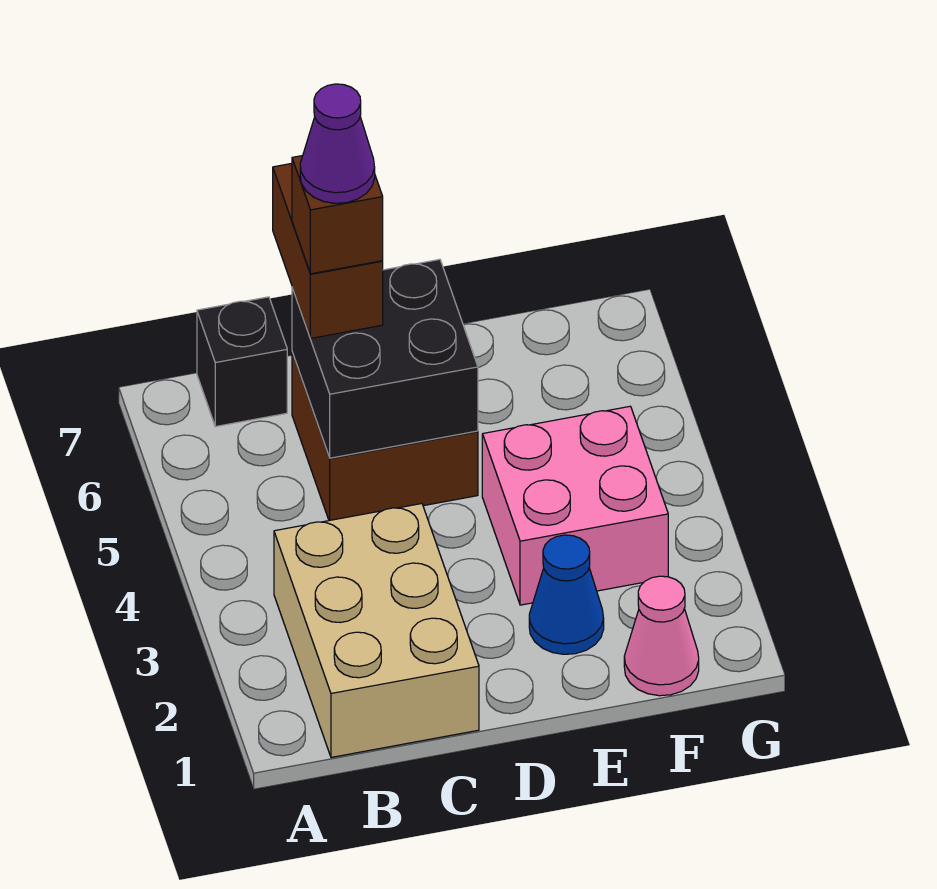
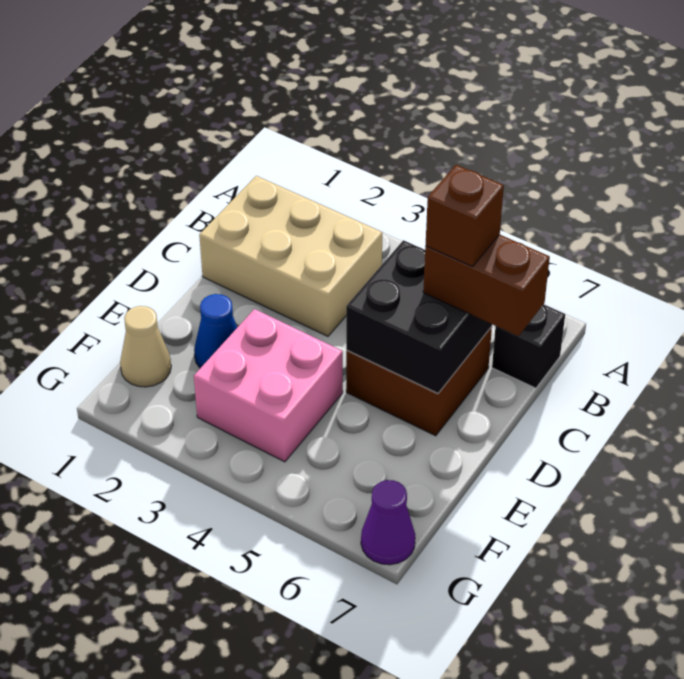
purple cone C6 level 5 -> purple cone G7 level 1
pink cone F1 level 1 -> tan cone F1 level 1

